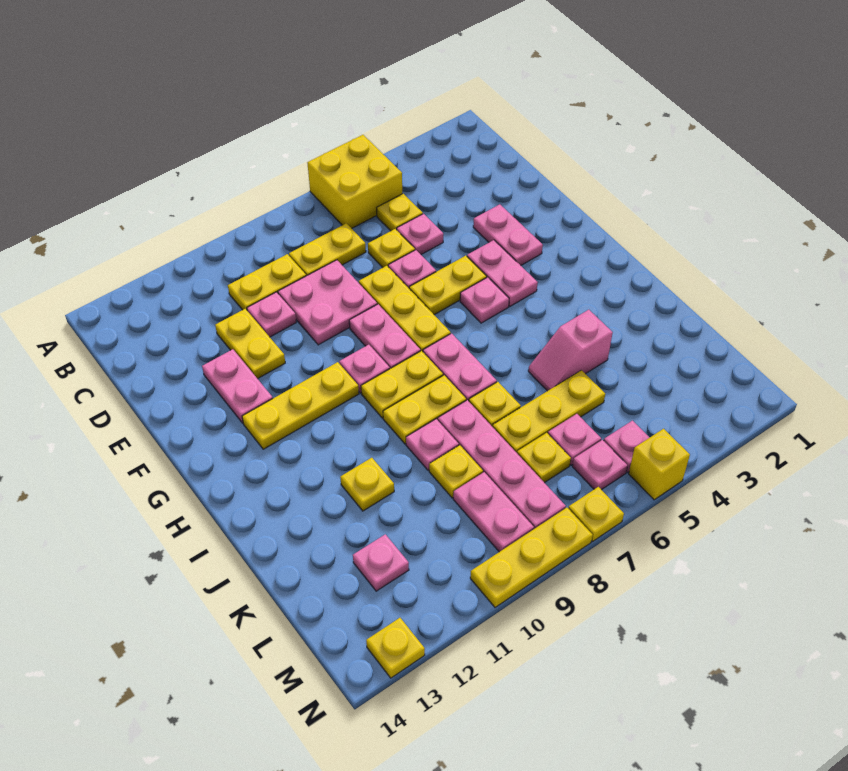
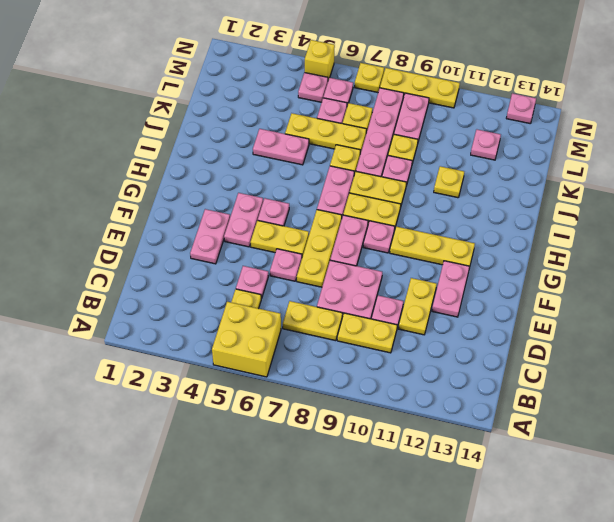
yellow plate D6 level 1 -> none
pink slope J4:J5 level 1 top 4 -> pink plate J4:J5 level 1
yellow plate N13 level 1 -> pink plate N13 level 1

